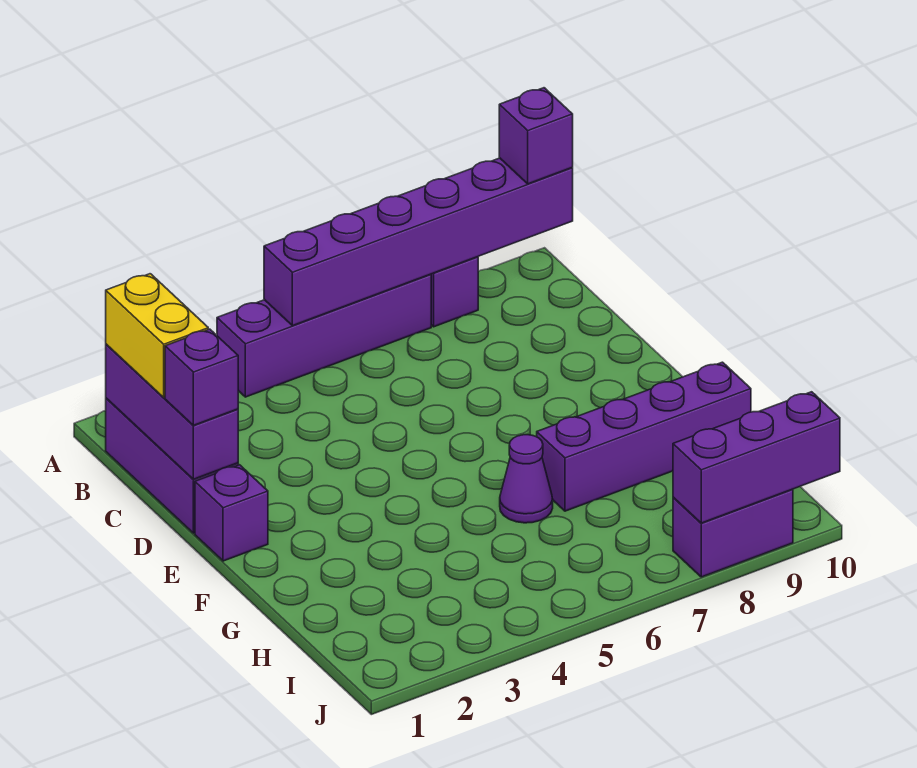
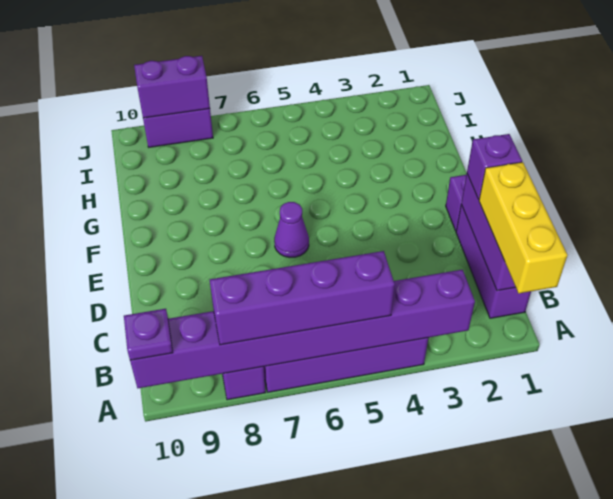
purple brick A5:A10 level 2 -> purple brick A3:A10 level 2
purple brick A10 level 3 -> purple plate A10 level 3
yellow brick B1:C1 level 3 -> yellow brick A1:C1 level 3
purple cone G6 level 1 -> purple cone E6 level 1
purple brick G7:G10 level 1 -> purple brick A5:A8 level 3
purple brick J8:J10 level 2 -> purple brick J8:J9 level 2

